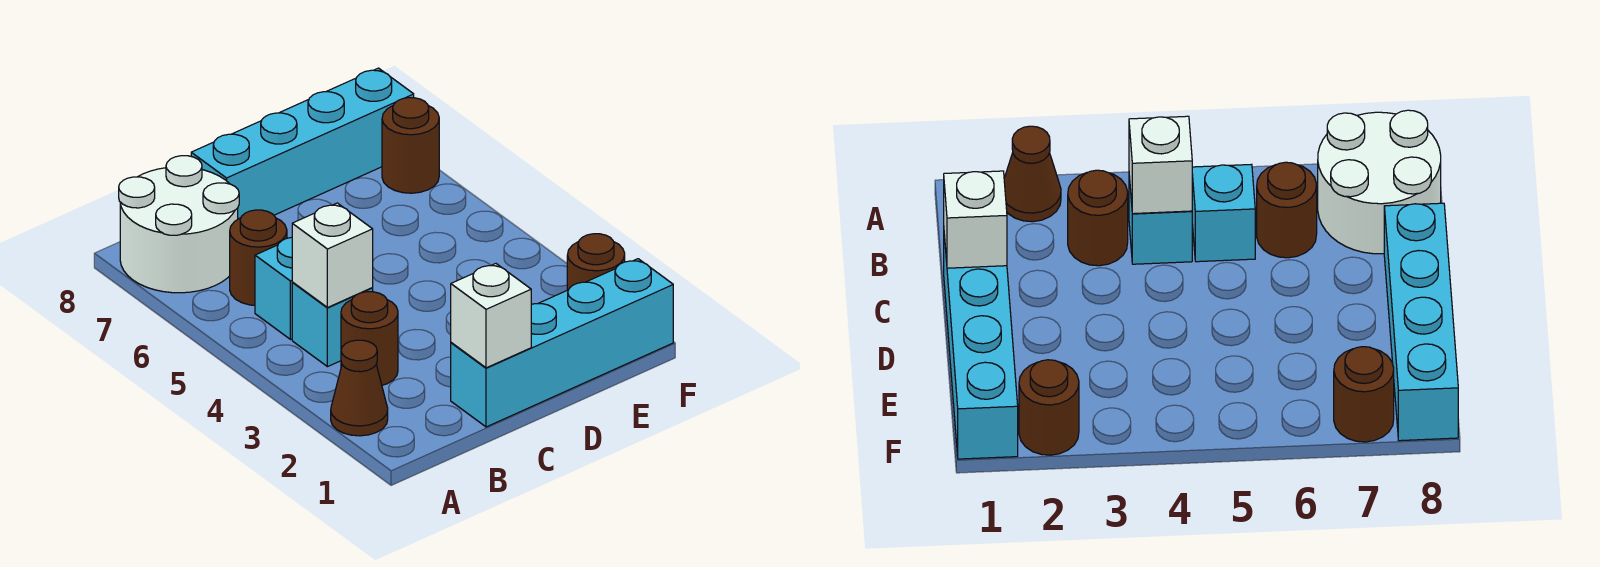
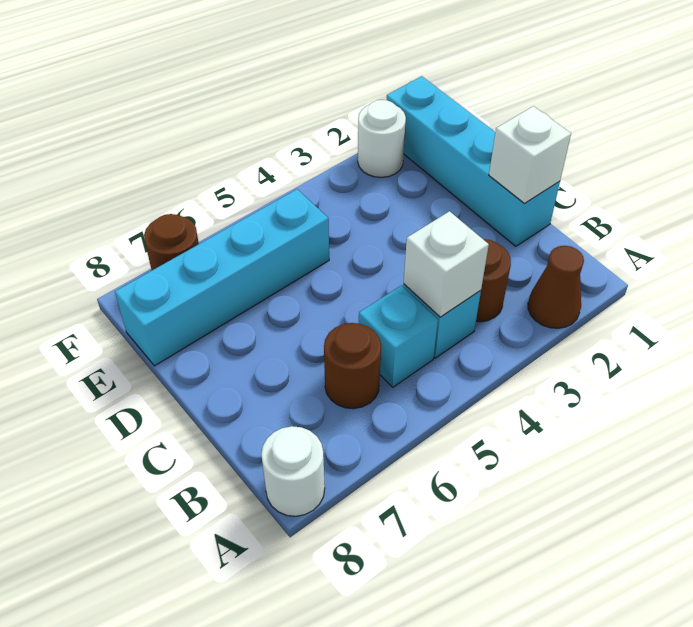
white round brick A7:B8 level 1 -> white round brick A8 level 1
cyan brick C8:F8 level 1 -> cyan brick E5:E8 level 1
brown round brick F2 level 1 -> white round brick F2 level 1

